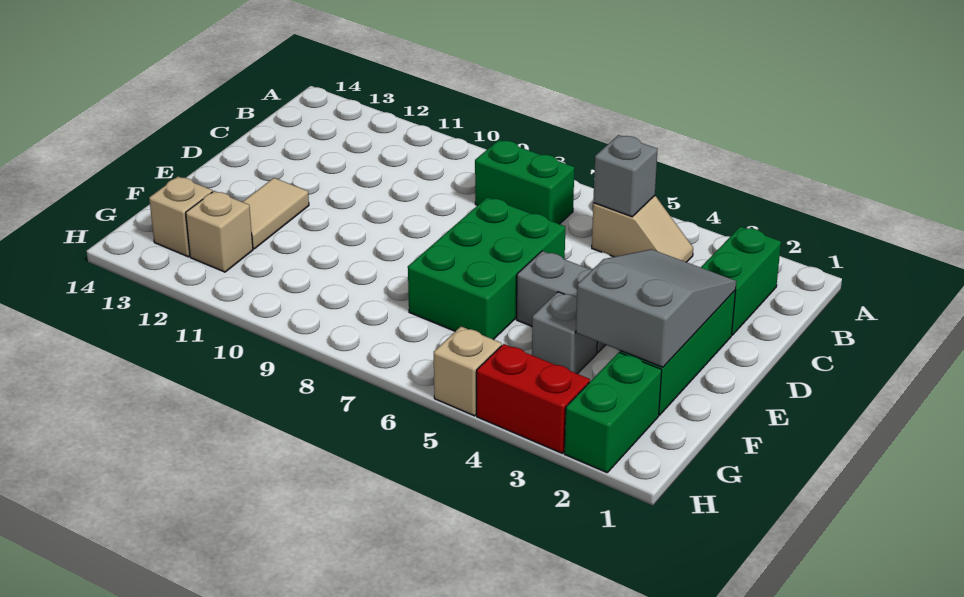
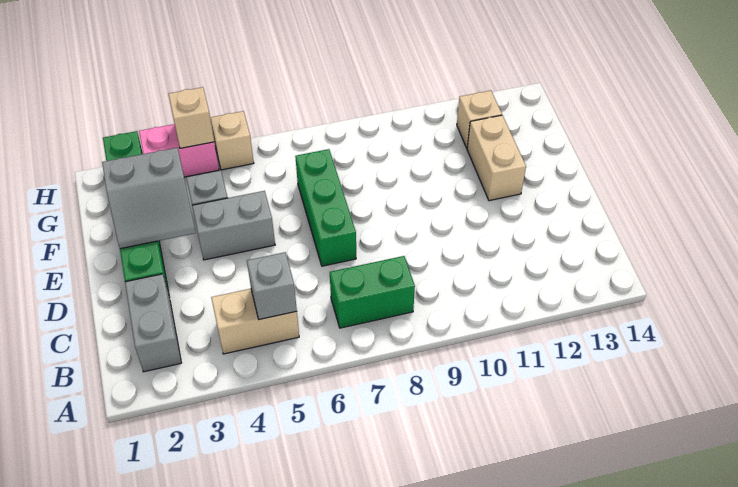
green brick B2:C2 level 1 -> grey brick B2:C2 level 1
tan slope B4:B5 level 1 top 5 -> tan brick B4:B5 level 1
grey slope D2:F3 level 2 top F -> grey slope E2:F3 level 2 top F
green brick D6:F7 level 1 -> green brick D7:F7 level 1
tan tile E12:F12 level 1 -> tan brick E12:F12 level 1
tan brick G13 level 1 -> tan brick H4 level 2
red brick H3:H4 level 1 -> pink brick H3:H4 level 1

